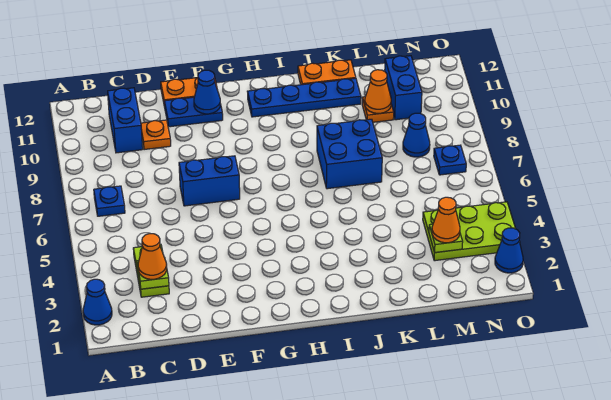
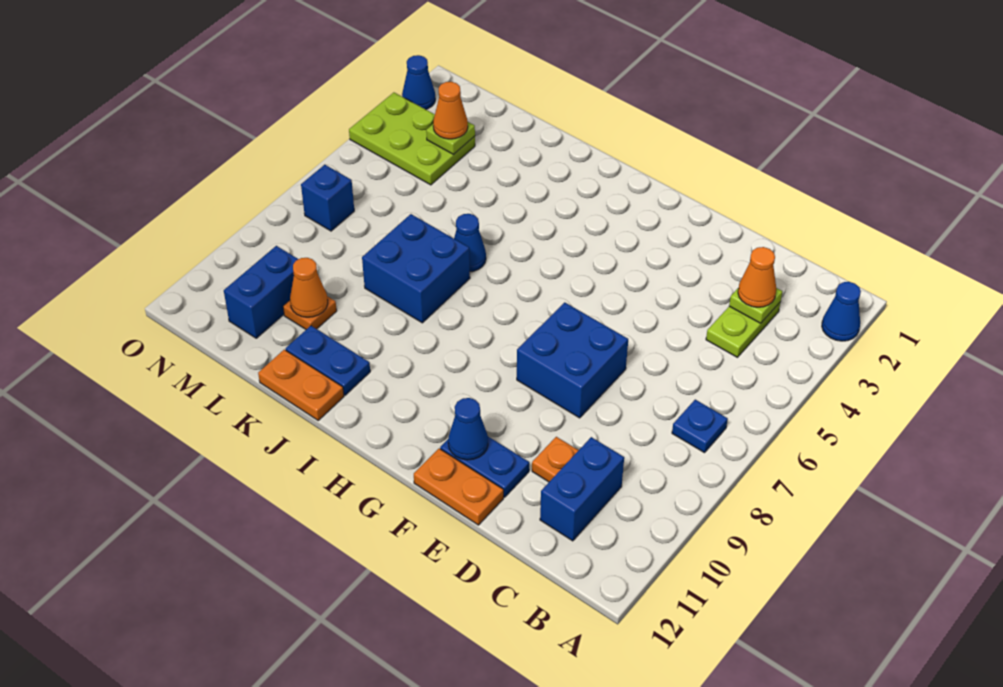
blue brick E7:F7 level 1 -> blue brick E7:F8 level 1
blue plate H11:K11 level 1 -> blue plate J11:K11 level 1
blue cone M8 level 1 -> blue cone J6 level 1
blue plate N7 level 1 -> blue brick N7 level 1

